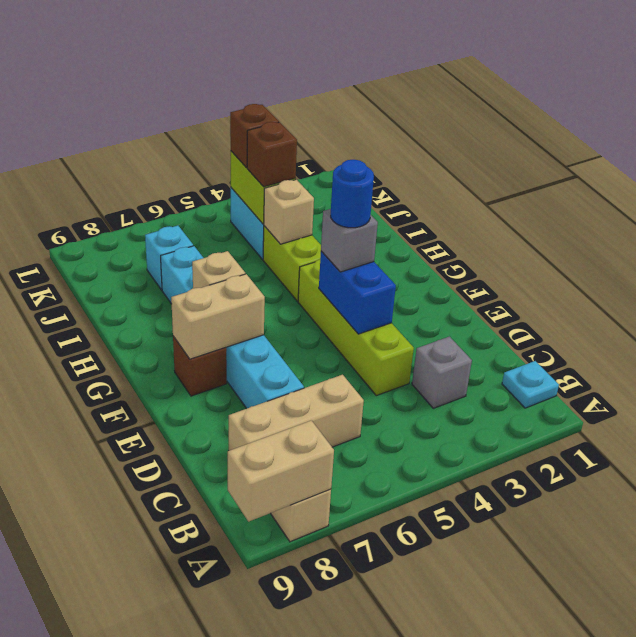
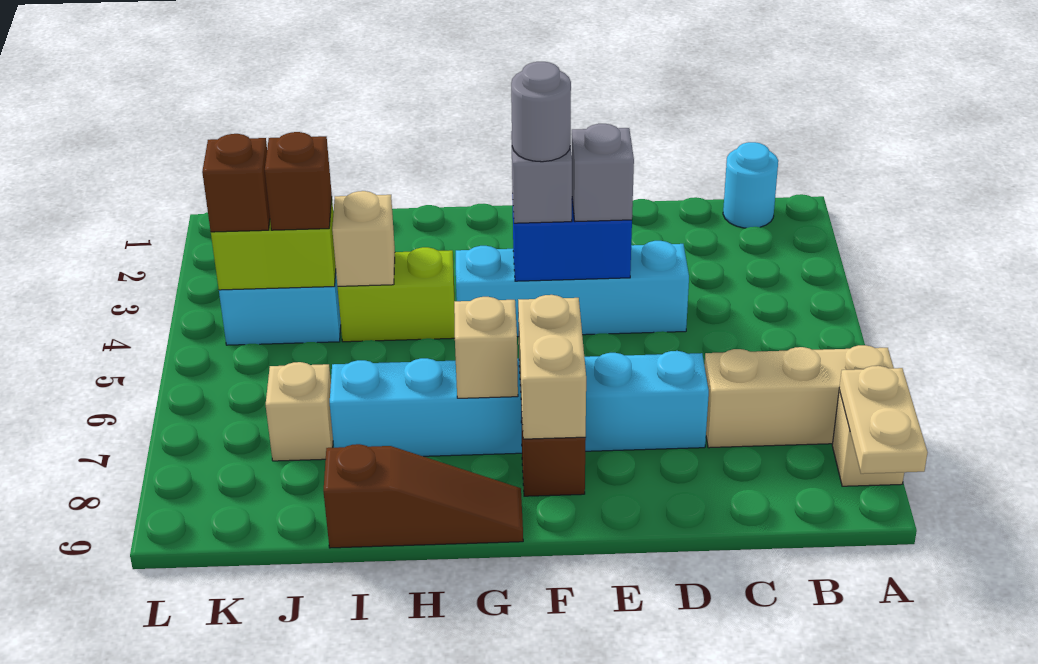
tan brick A8:A9 level 2 -> tan plate A8:A9 level 2
cyan plate B1 level 1 -> cyan round brick B1 level 1
grey brick C3 level 1 -> grey brick E4 level 3
tan brick C6:C8 level 1 -> tan brick A7:C7 level 1
lime brick D4:G4 level 1 -> cyan brick D4:G4 level 1
blue round brick F4 level 4 -> grey round brick F4 level 4
none -> brown slope G9:I9 level 1 top I
cyan brick J7 level 1 -> tan brick J7 level 1

